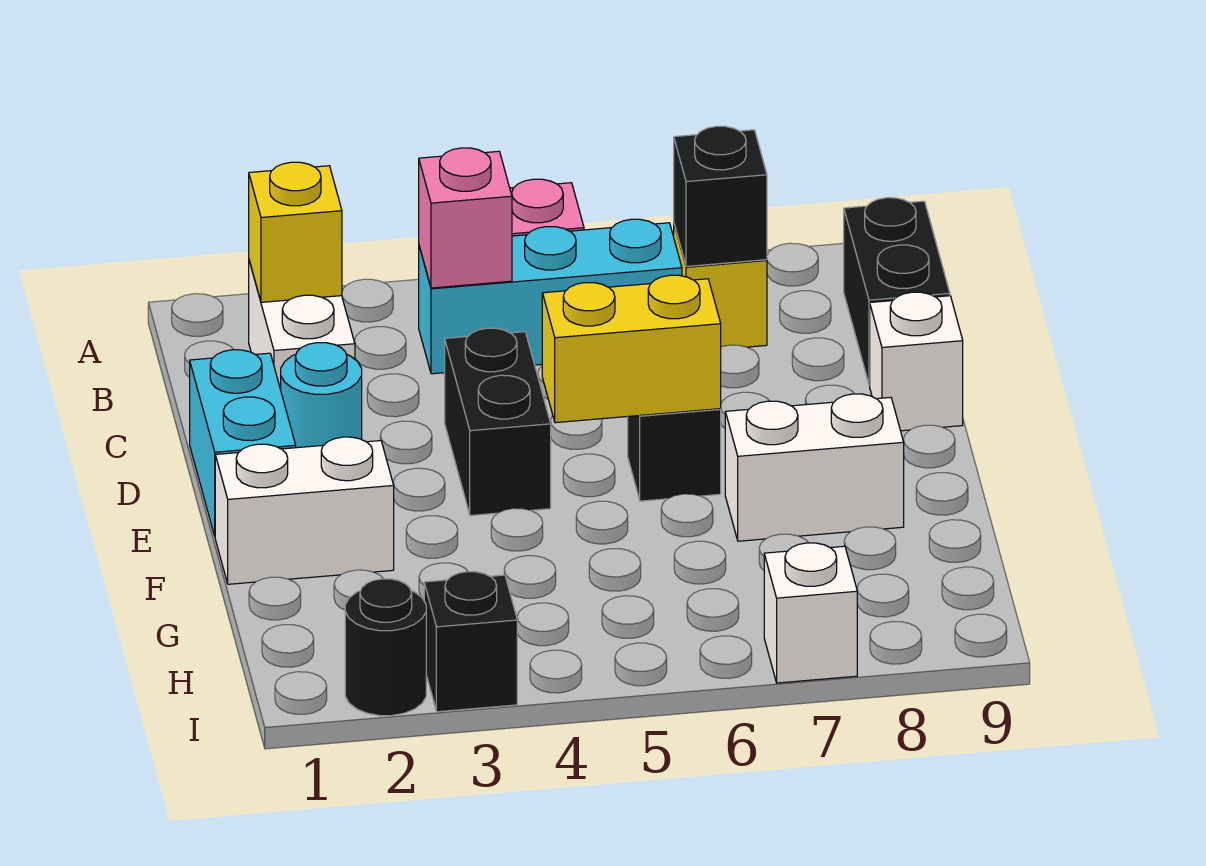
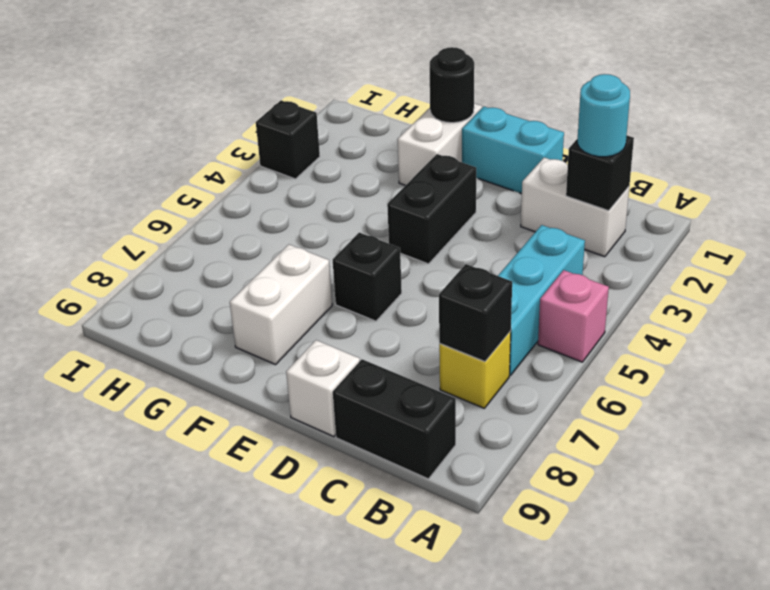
yellow brick B2 level 2 -> black brick B2 level 2
pink brick B4 level 2 -> none
cyan round brick D2 level 1 -> cyan round brick B2 level 3
black brick D4:E4 level 1 -> black brick E3:E4 level 1
yellow brick E5:E6 level 2 -> none
black round brick I2 level 1 -> black round brick F1 level 2
white brick I7 level 1 -> none

